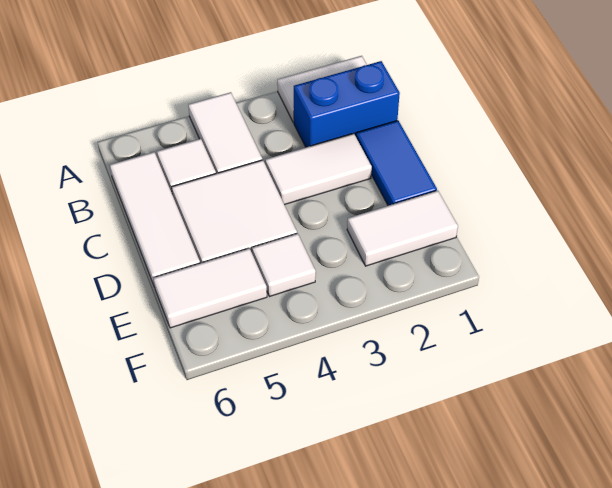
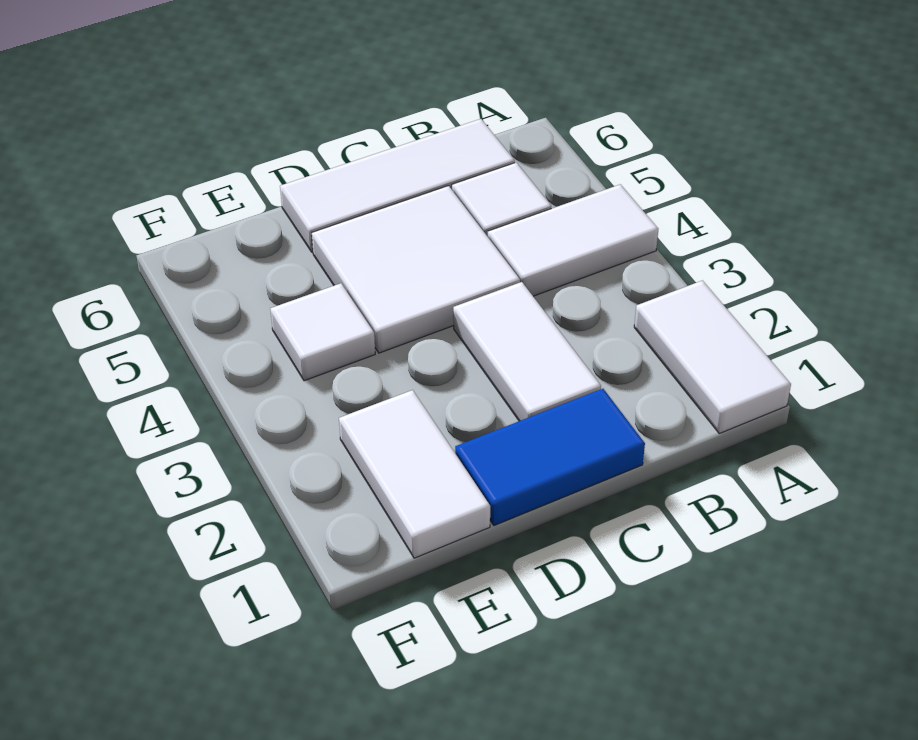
blue brick B1:B2 level 1 -> none
white tile E5:E6 level 1 -> none

